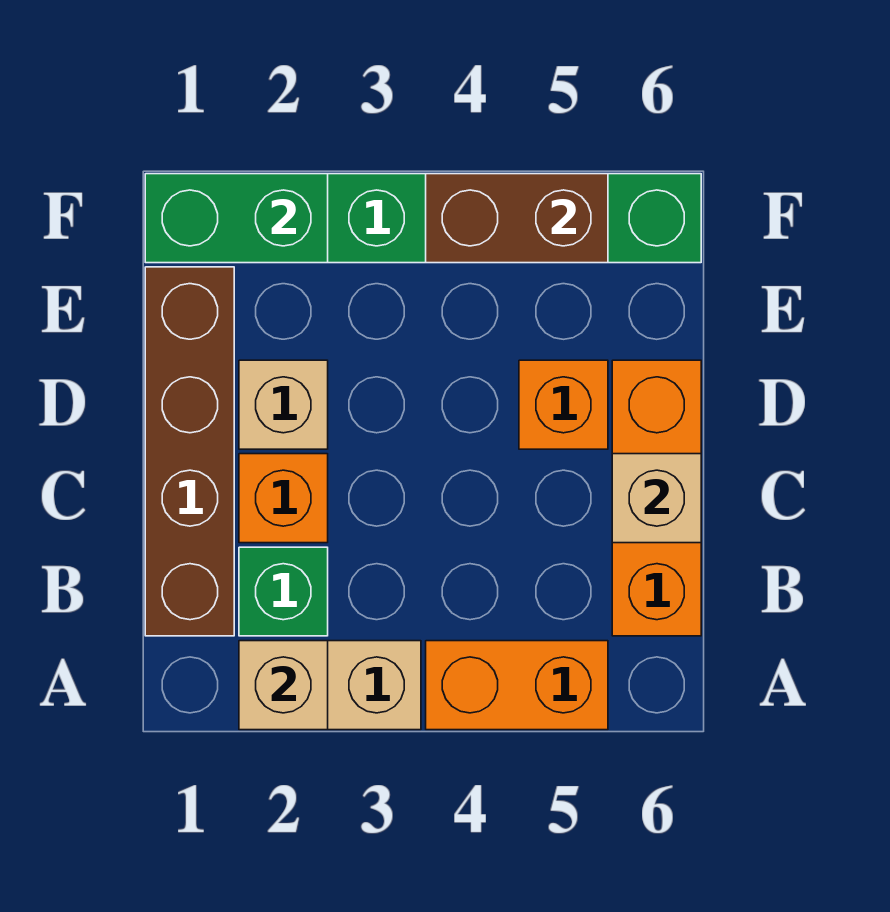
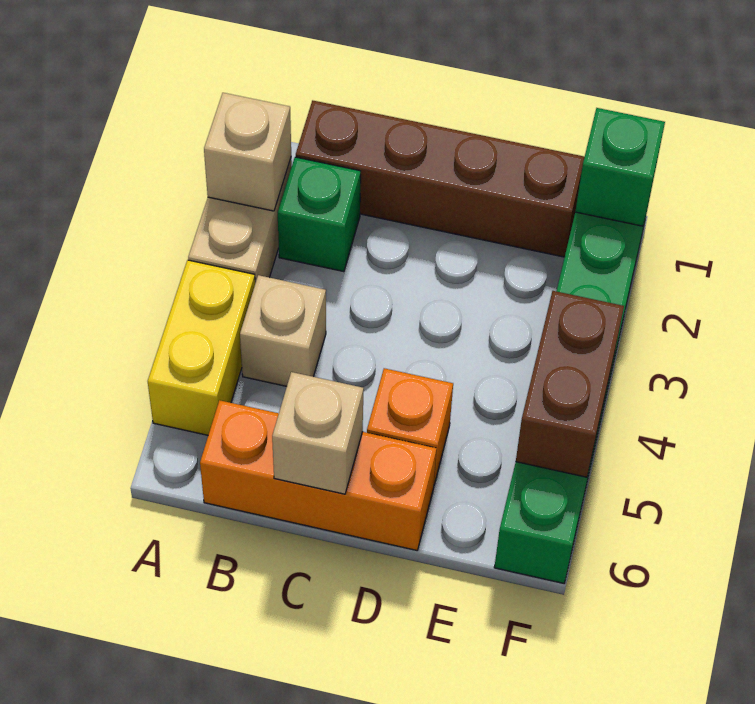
orange brick A4:A5 level 1 -> yellow brick A4:A5 level 1
orange brick C2 level 1 -> none
tan brick D2 level 1 -> tan brick B4 level 1
green brick F1:F2 level 2 -> green brick F1 level 2

